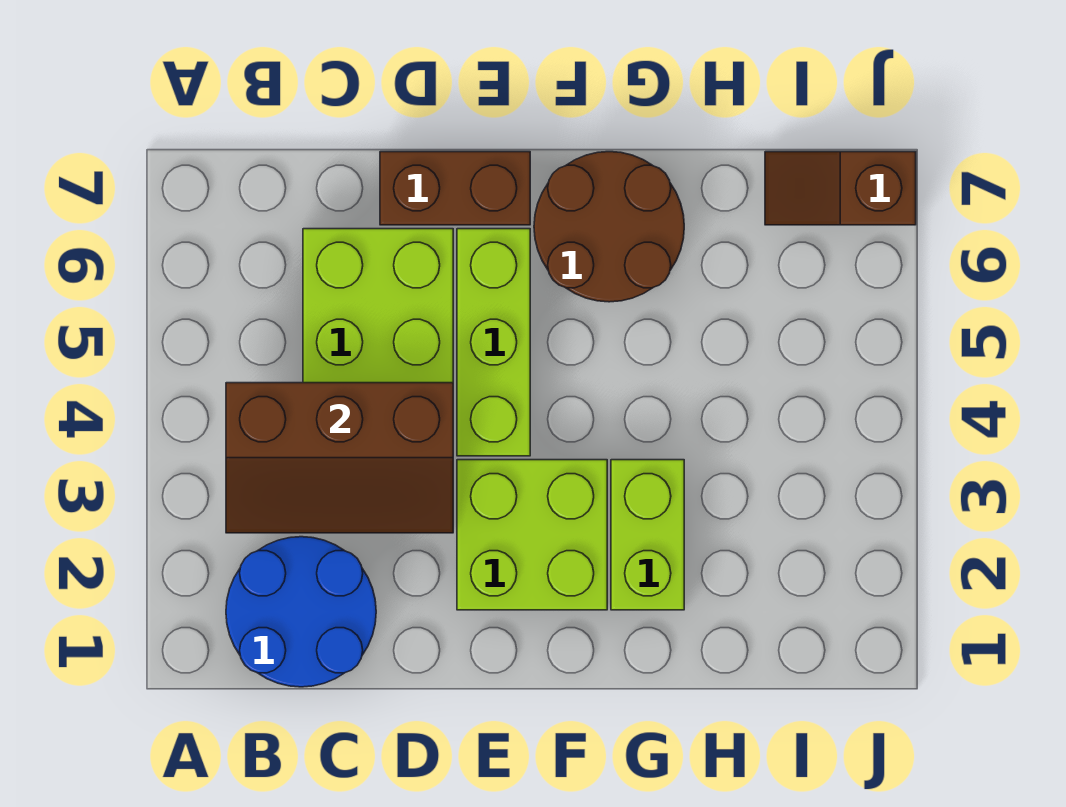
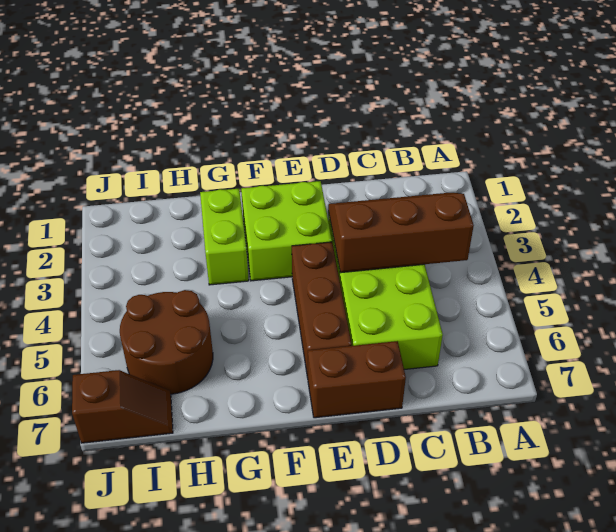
blue round brick B1:C2 level 1 -> none
lime brick E4:E6 level 1 -> brown brick E4:E6 level 1
brown round brick F6:G7 level 1 -> brown round brick H5:I6 level 1

